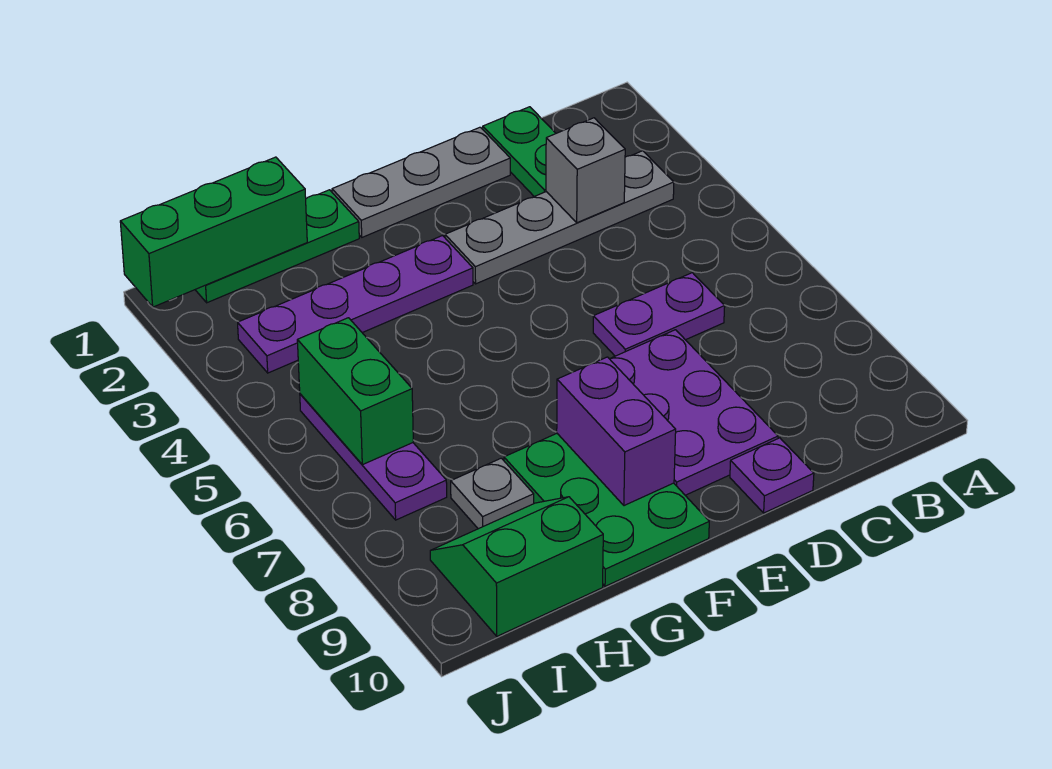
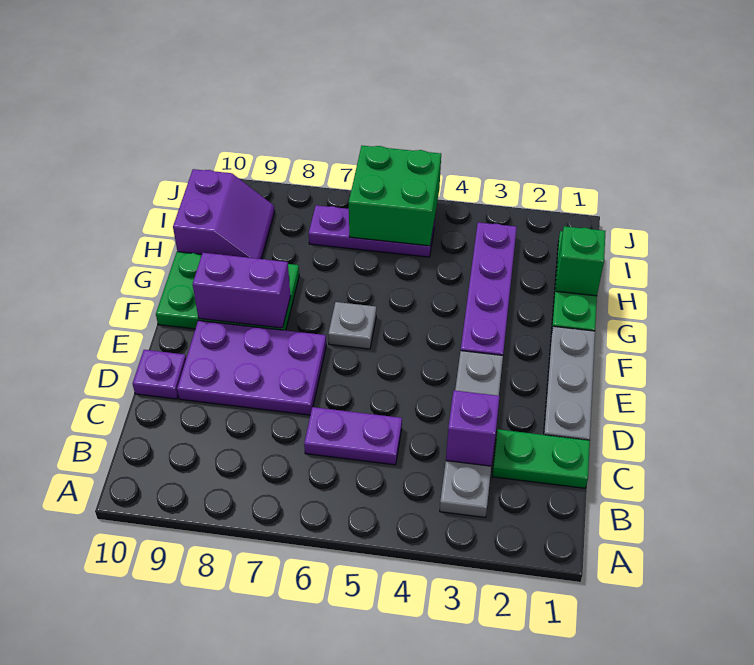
grey brick C3 level 2 -> purple brick C3 level 2
purple plate C6:D6 level 1 -> purple plate C5:C6 level 1
green brick H1:J1 level 2 -> green brick H1 level 2
grey plate H8 level 1 -> grey plate F6 level 1
green slope H9:I10 level 1 top 10 -> purple slope H9:I10 level 1 top 10
green brick I5:I6 level 2 -> green brick I5:J6 level 2

